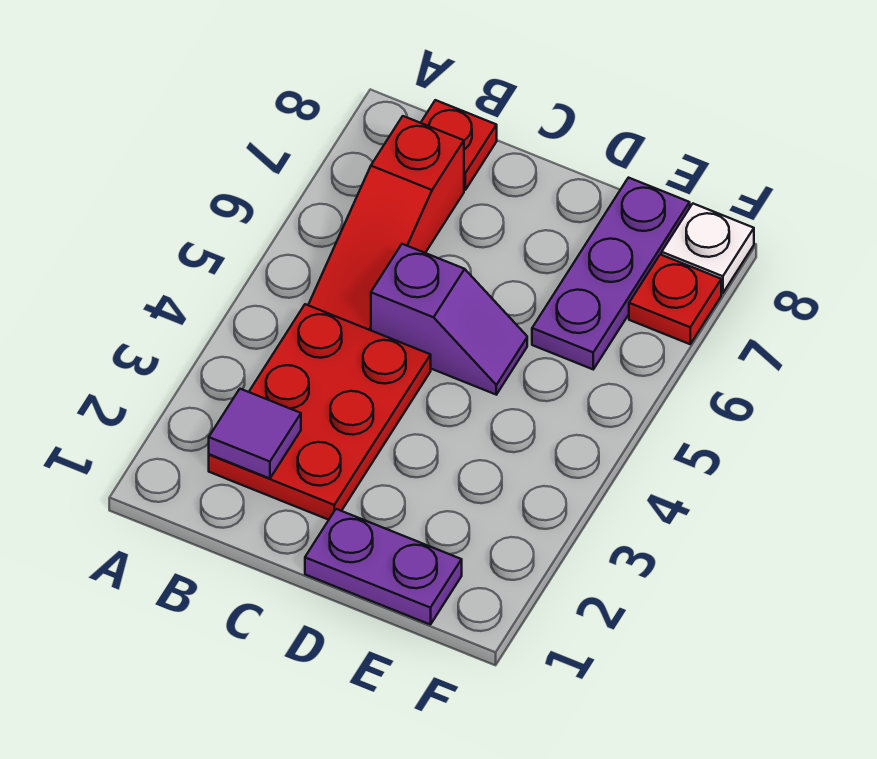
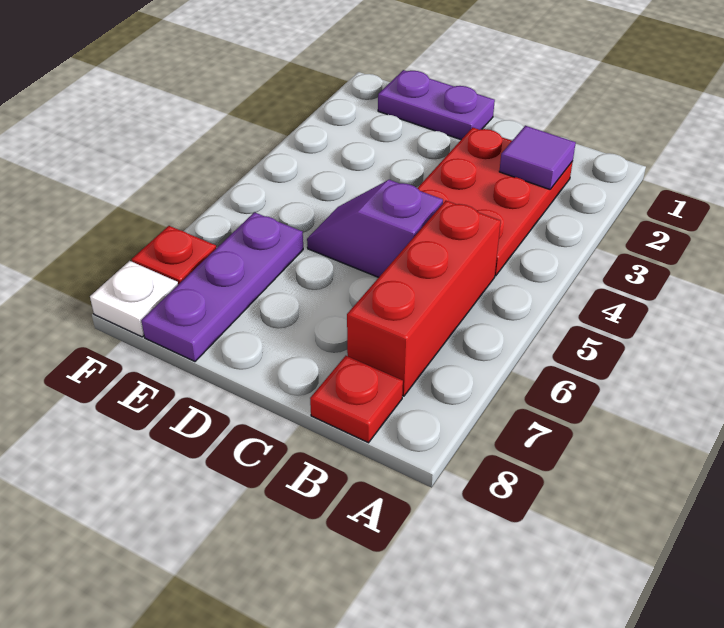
red slope B5:B7 level 1 top 7 -> red brick B5:B7 level 1

